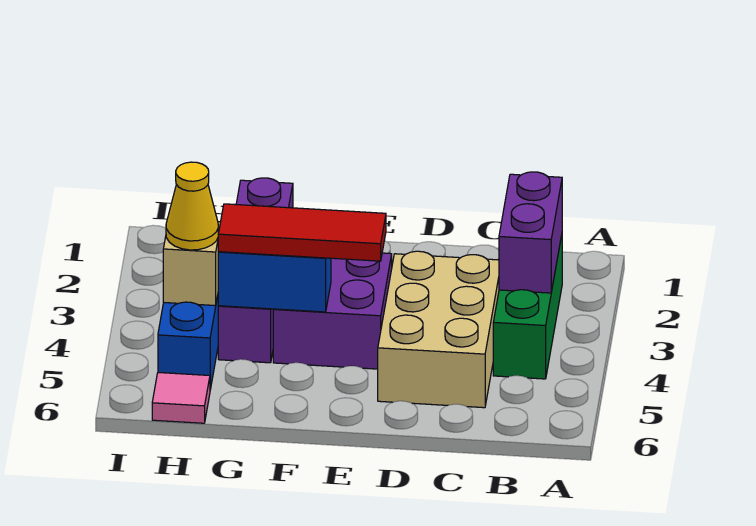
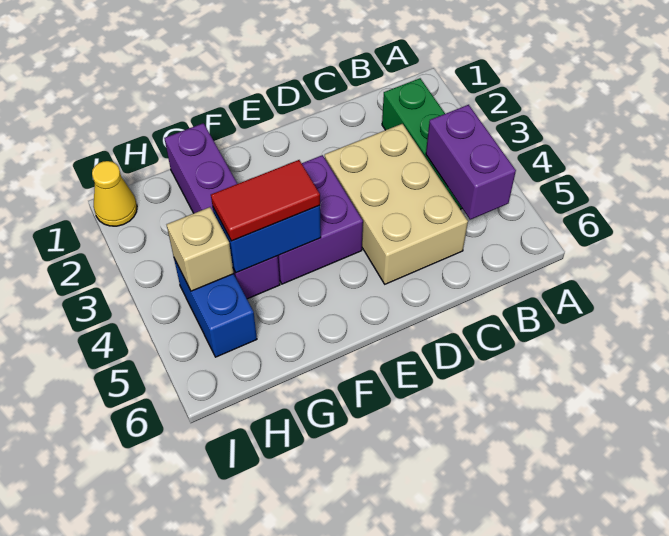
purple brick B2:B3 level 2 -> purple brick B4:B5 level 2
red tile E4:G4 level 3 -> red tile F4:G4 level 3
yellow cone H4 level 3 -> yellow cone I1 level 1
pink tile H6 level 1 -> none

